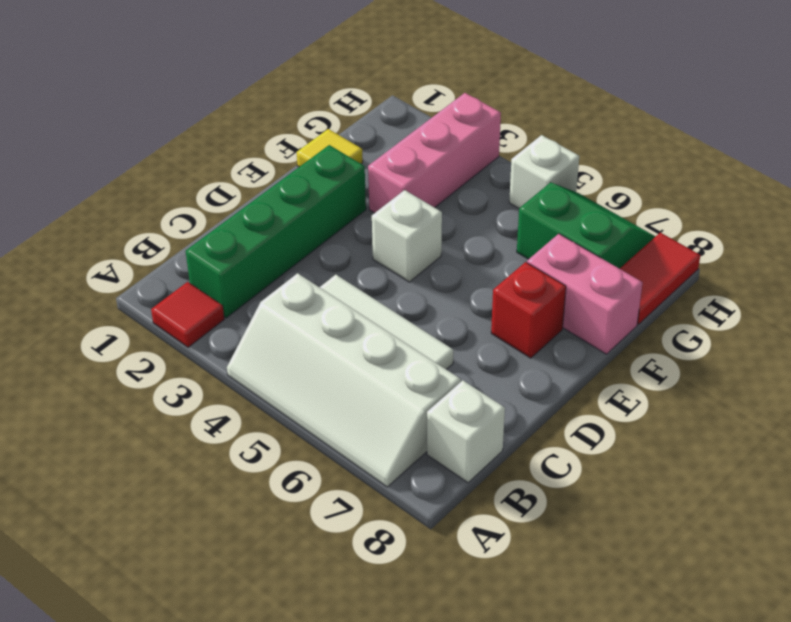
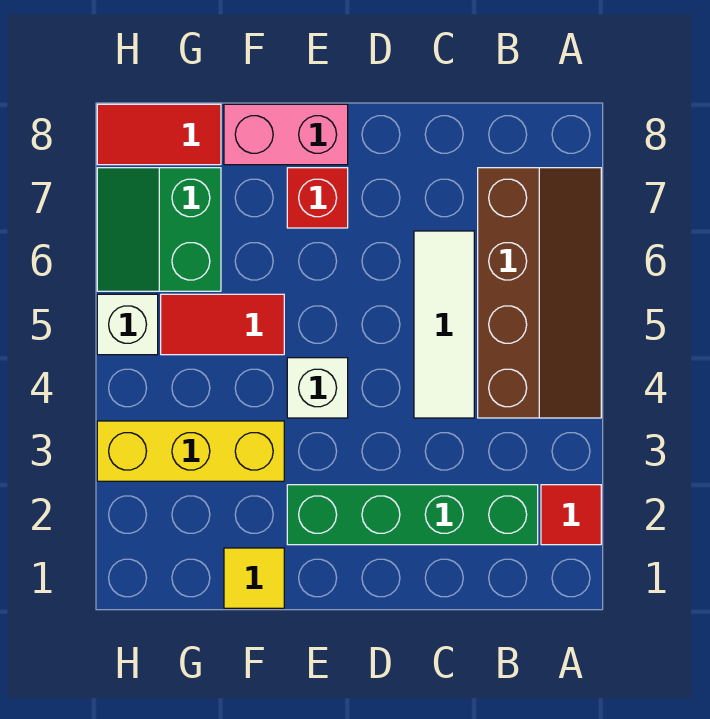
white slope A4:B7 level 1 top B -> brown slope A4:B7 level 1 top B
white brick B8 level 1 -> none
pink brick F3:H3 level 1 -> yellow brick F3:H3 level 1
none -> red tile F5:G5 level 1
pink brick F7:F8 level 1 -> pink brick E8:F8 level 1

